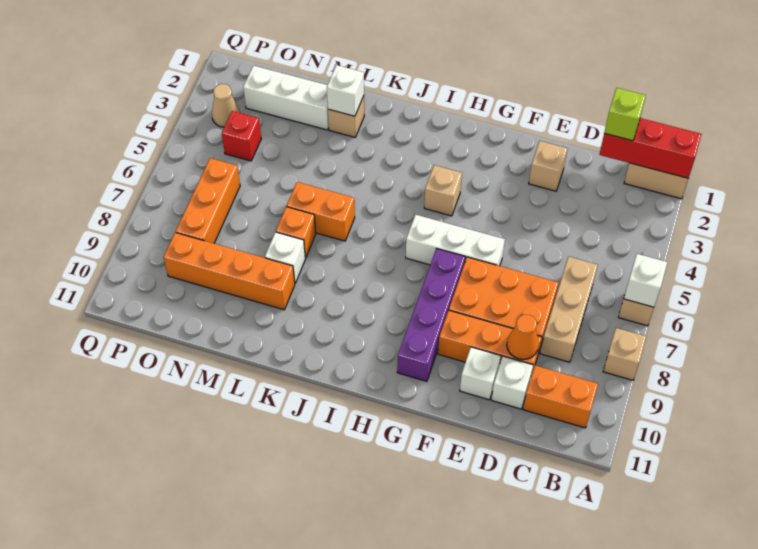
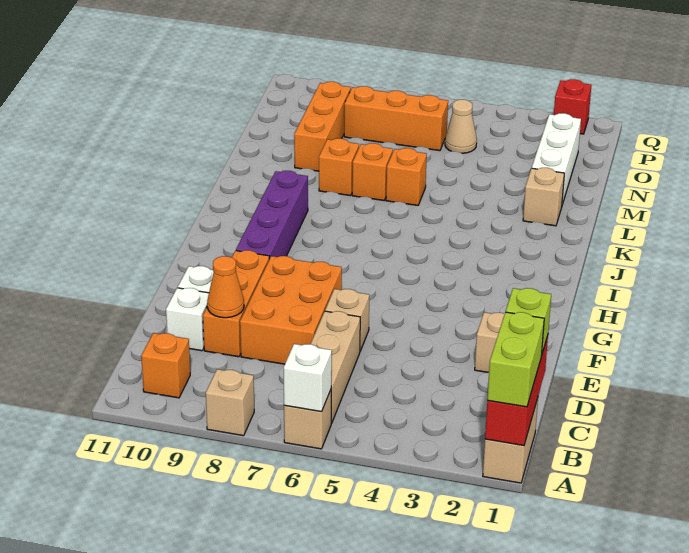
none -> lime brick A1:B1 level 3
orange brick B10:C10 level 1 -> orange brick B10 level 1
tan brick C6:C8 level 1 -> tan brick B6:D6 level 1
white brick F6:H6 level 1 -> none
purple brick G7:G10 level 1 -> purple brick G9:J9 level 1
tan brick H4 level 1 -> tan brick E6 level 1
orange brick K6:L6 level 1 -> orange brick L6 level 1
white brick L2 level 2 -> none
white brick L8 level 1 -> orange brick L8 level 1
orange brick L9:O9 level 1 -> orange brick M9:O9 level 1
red brick O4 level 1 -> red brick Q2 level 1
tan cone P3 level 1 -> tan cone O5 level 1

